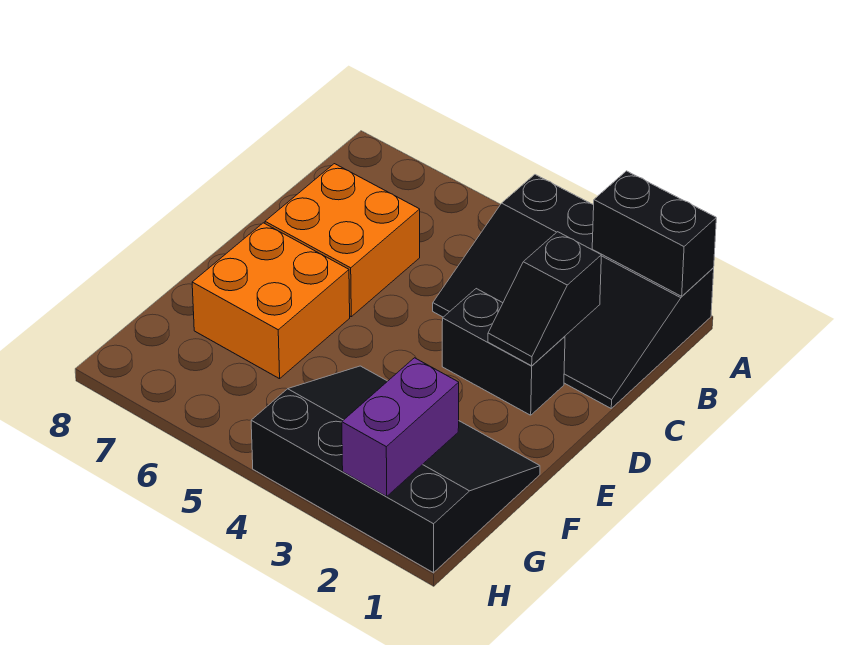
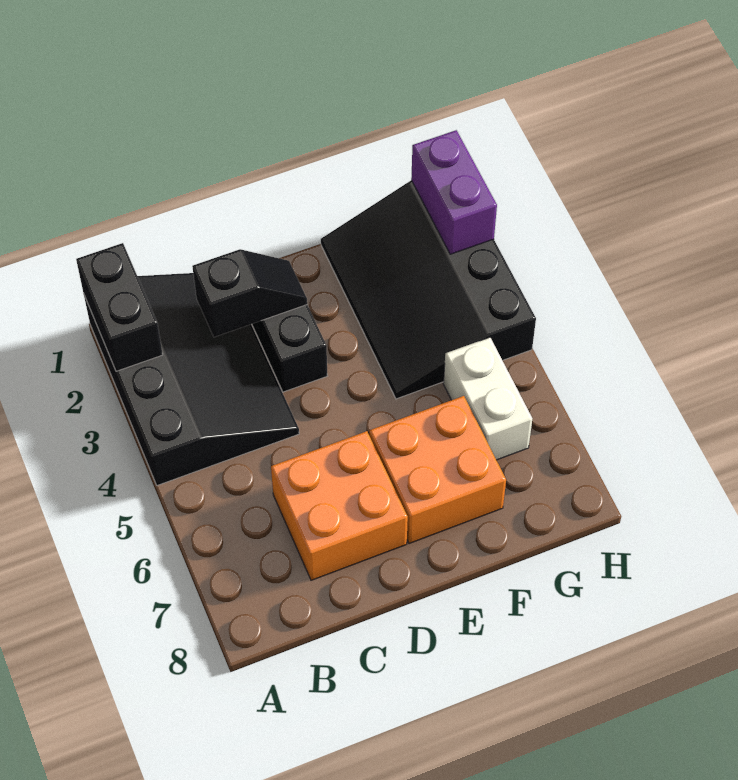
purple brick G2:H2 level 2 -> purple brick H1:H2 level 2
none -> white brick G5:G6 level 1

